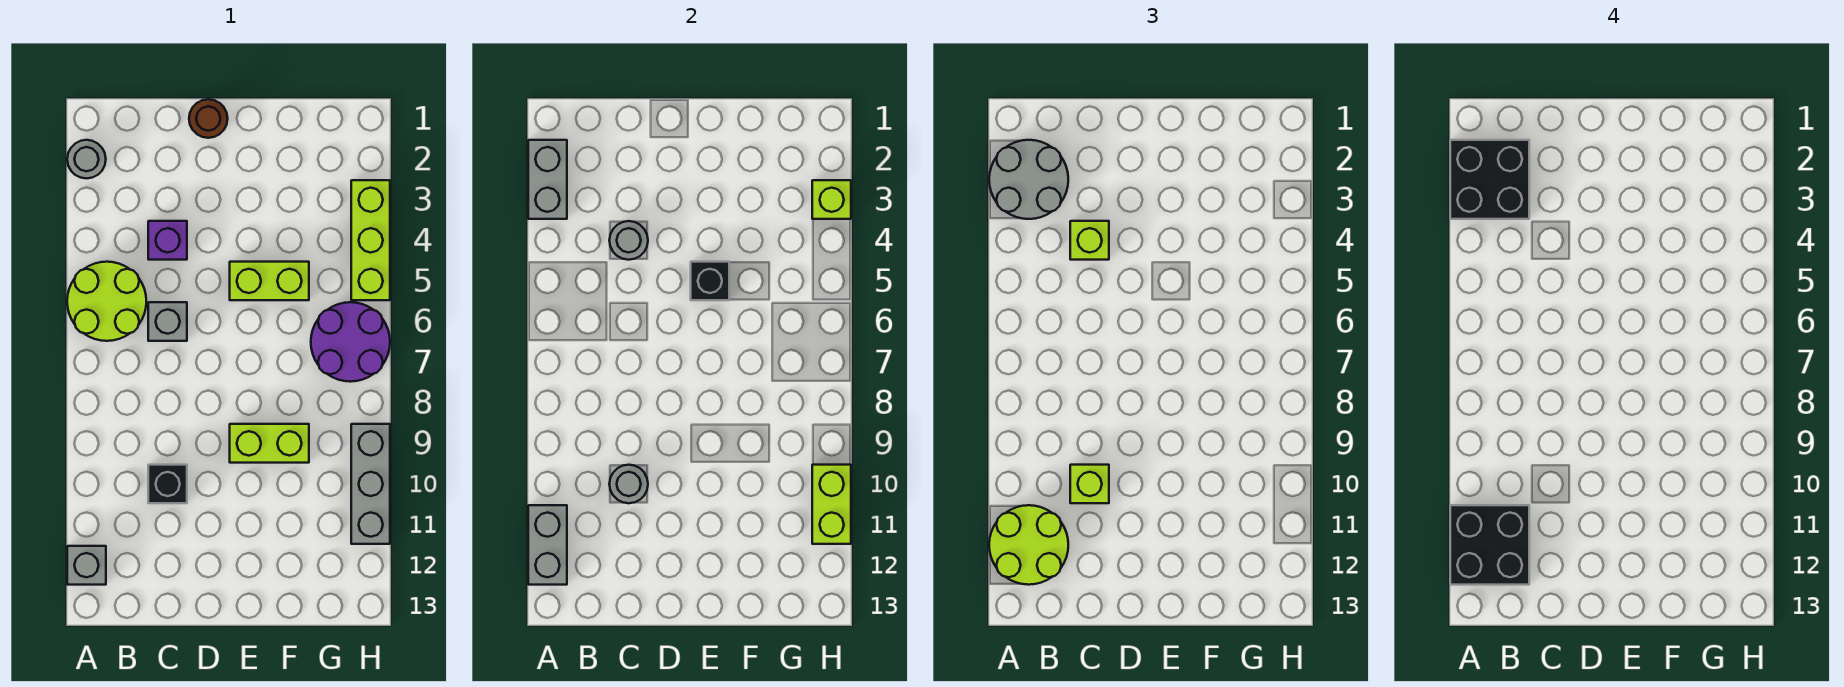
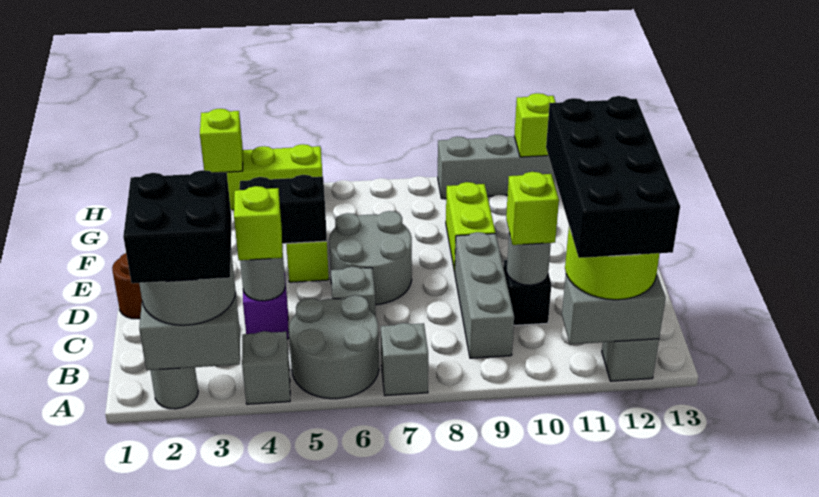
none -> grey brick A4 level 1
lime round brick A5:B6 level 1 -> grey round brick A5:B6 level 1
none -> grey brick A7 level 1
black brick A11:B12 level 4 -> black brick A11:D12 level 4
none -> grey brick B9:D9 level 1
none -> grey round brick D6:E7 level 1
black brick E5 level 2 -> black brick E4:E5 level 2
purple round brick G6:H7 level 1 -> none
lime brick H10:H11 level 2 -> lime brick H11 level 2

